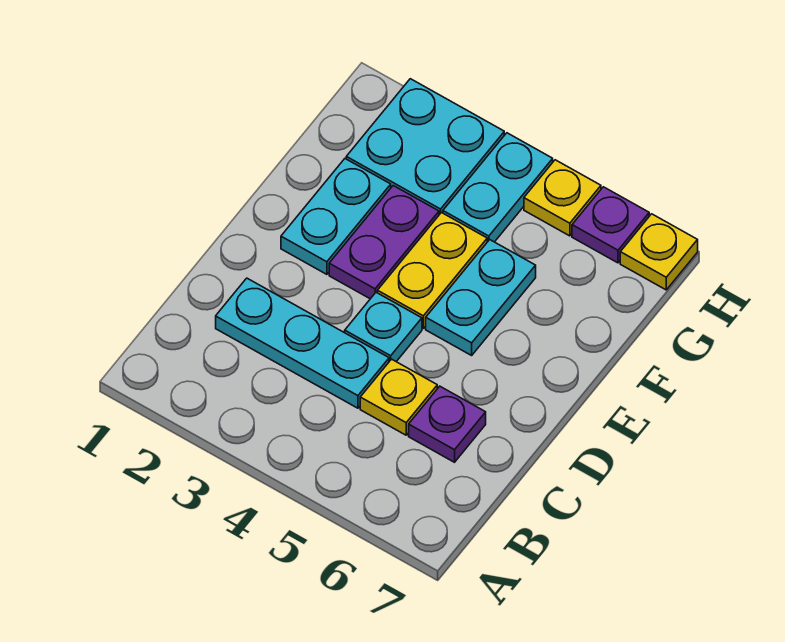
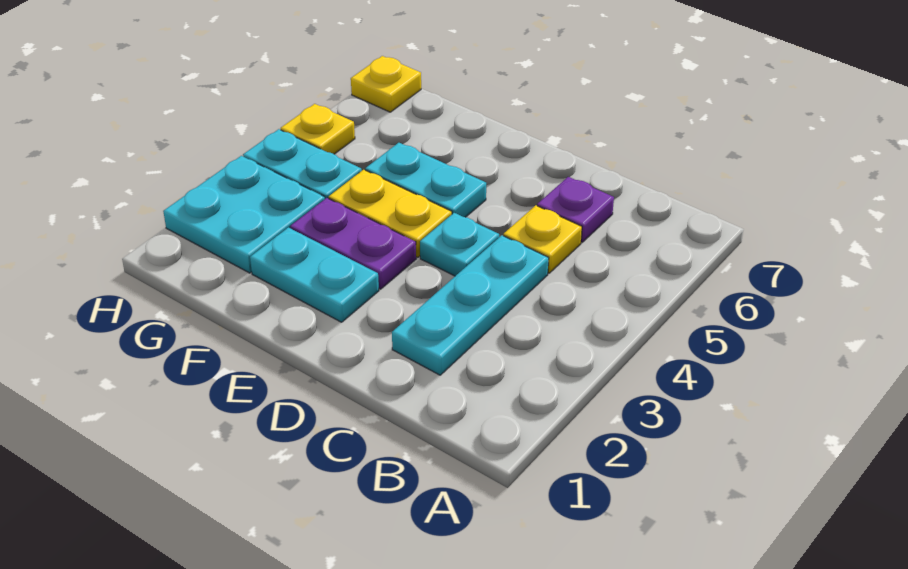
purple plate H6 level 1 -> none

